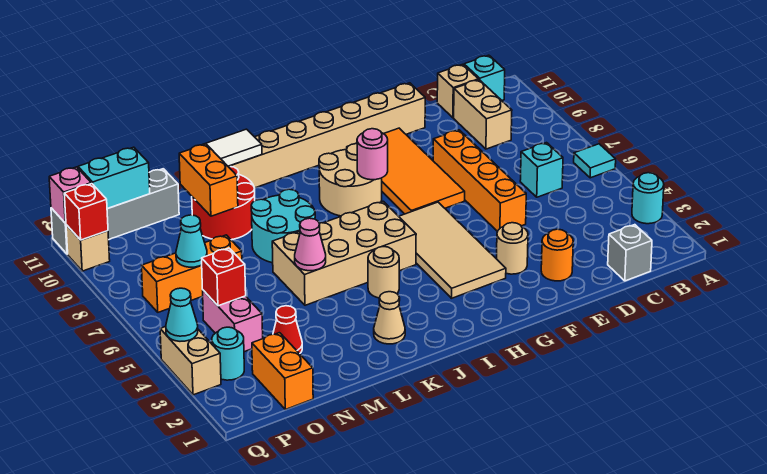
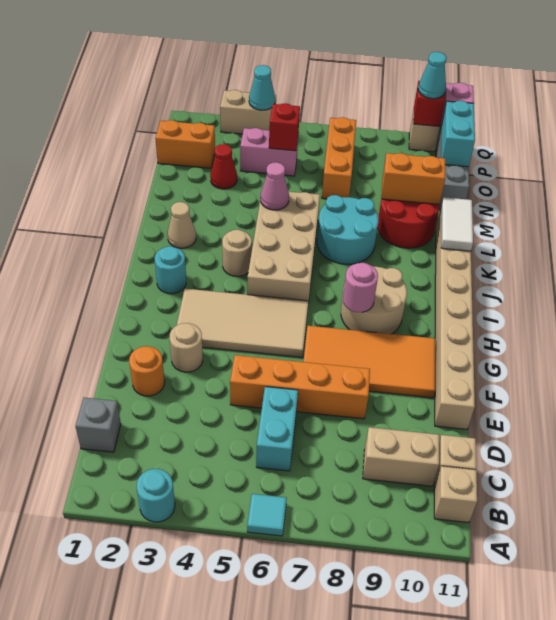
cyan brick B11 level 1 -> tan brick B11 level 1
cyan brick C6 level 1 -> cyan brick C6:D6 level 1
cyan cone O7 level 2 -> cyan cone Q10 level 3
cyan round brick P3 level 1 -> cyan round brick I2 level 1

